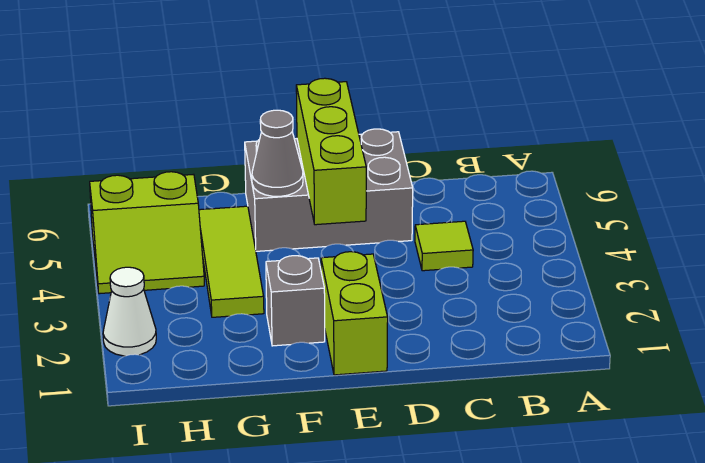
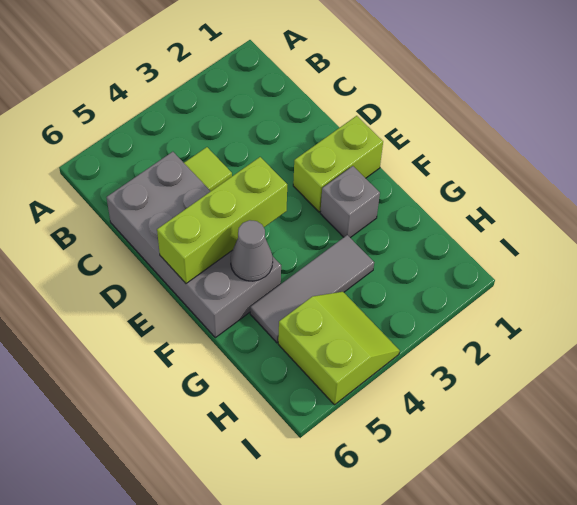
grey brick D5:F6 level 1 -> grey brick C5:F6 level 1
lime tile G3:G5 level 1 -> grey tile G3:G5 level 1
white cone I2 level 1 -> none

